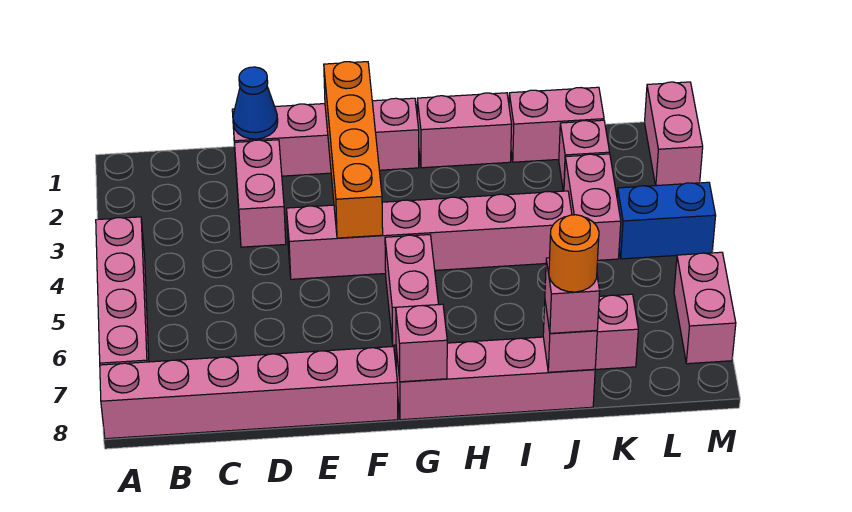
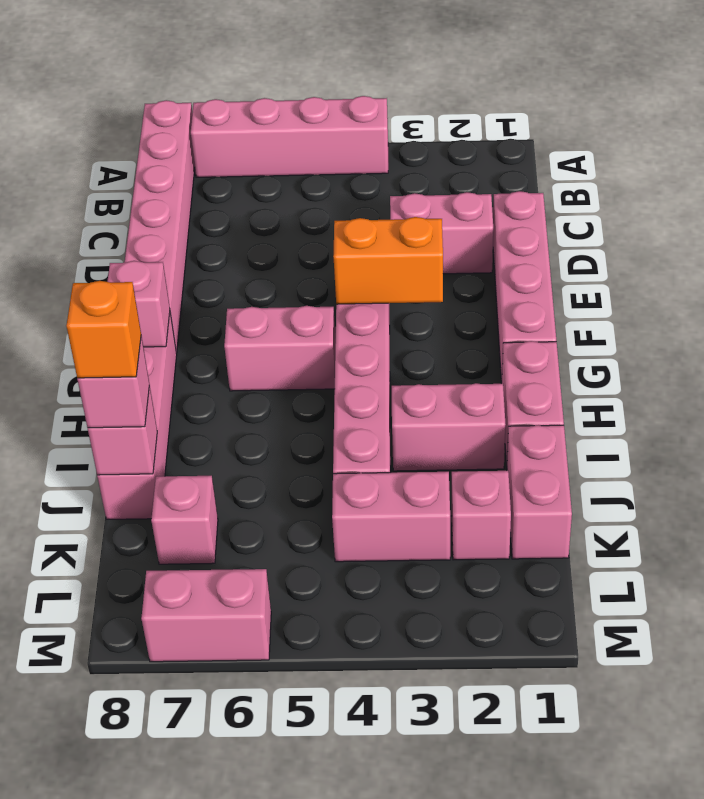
blue cone D1 level 2 -> none
orange brick F1:F4 level 2 -> orange brick F3:F4 level 2
orange round brick J8 level 4 -> orange brick J8 level 4
blue brick L4:M4 level 1 -> none
pink brick M1:M2 level 1 -> pink brick I2:I3 level 1

